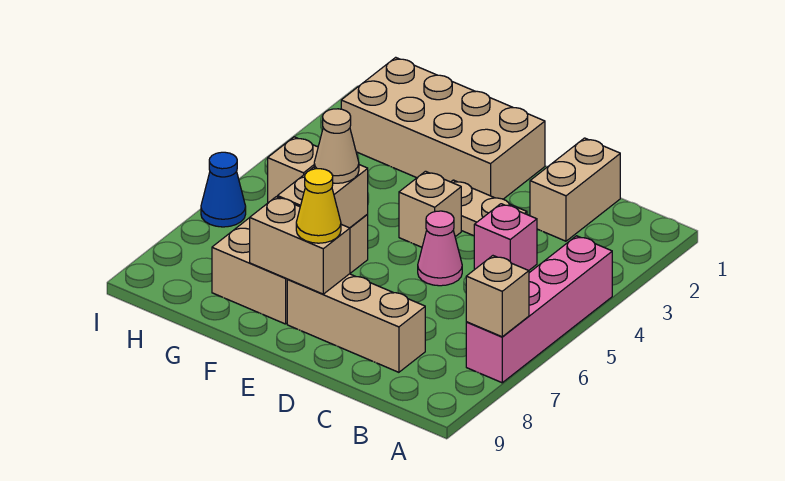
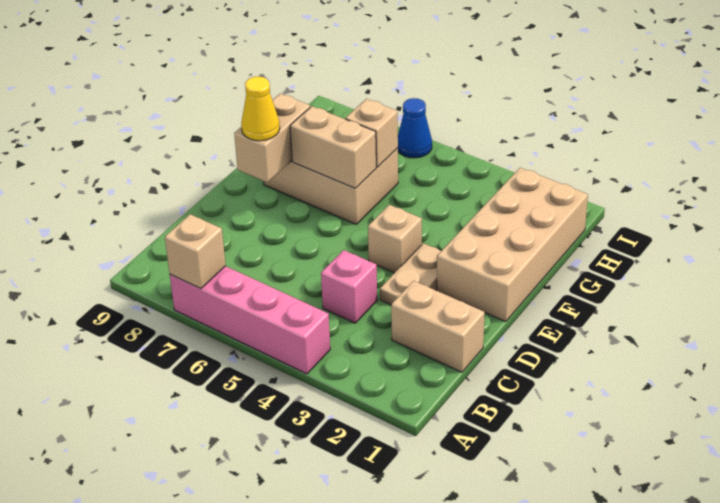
tan brick C8:E8 level 1 -> none
pink cone D5 level 1 -> none
tan cone F6 level 3 -> none

